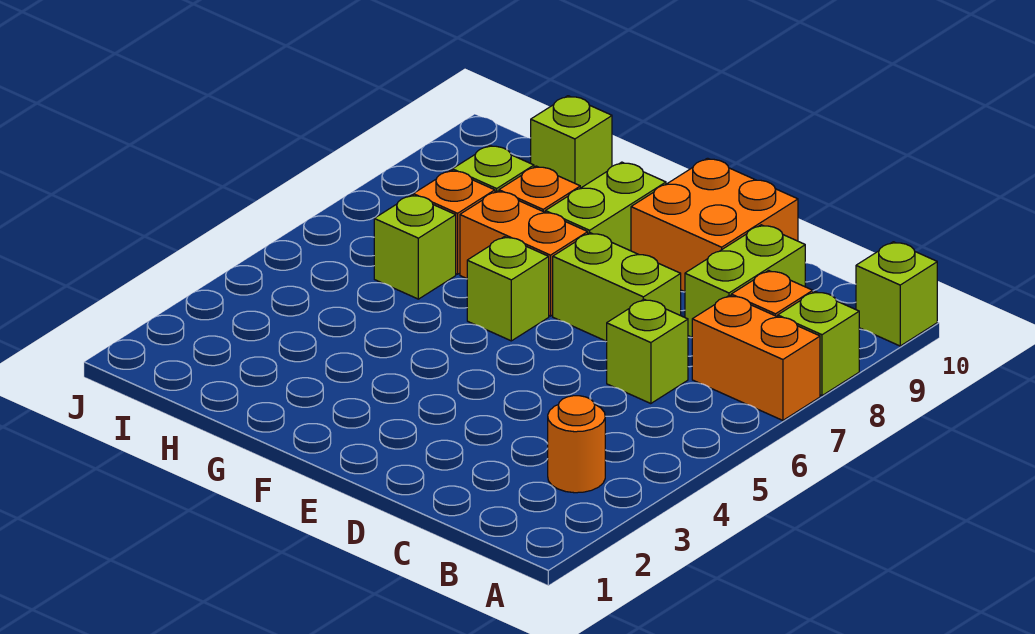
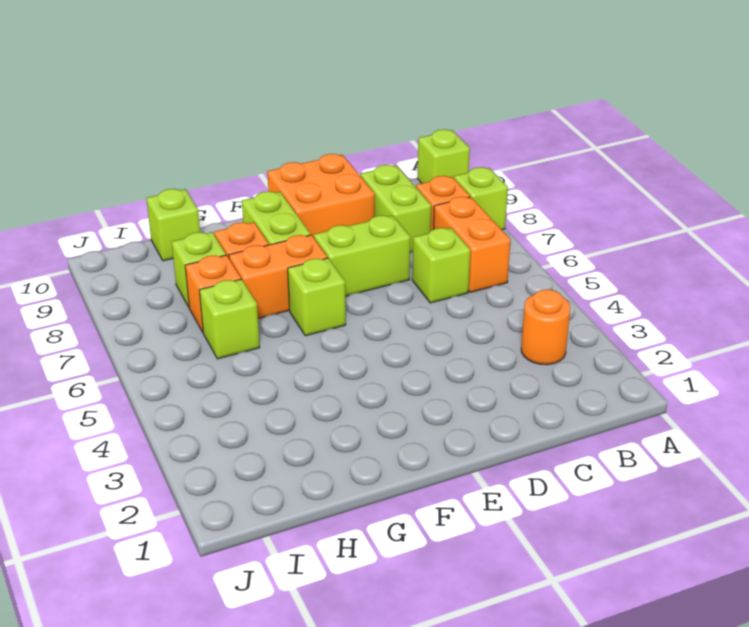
orange brick A7:B7 level 1 -> orange brick B6:B7 level 1

